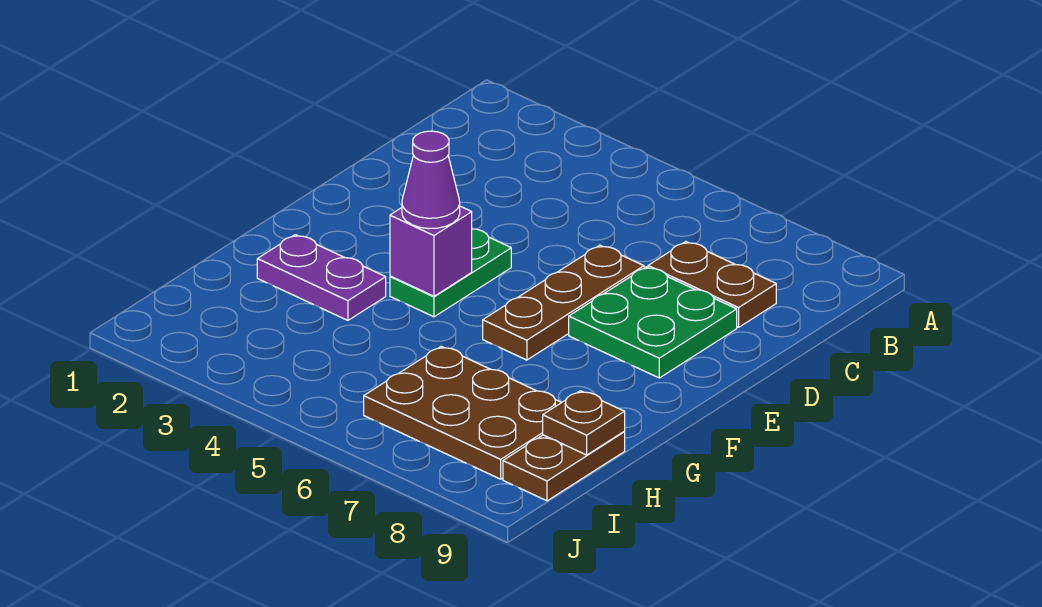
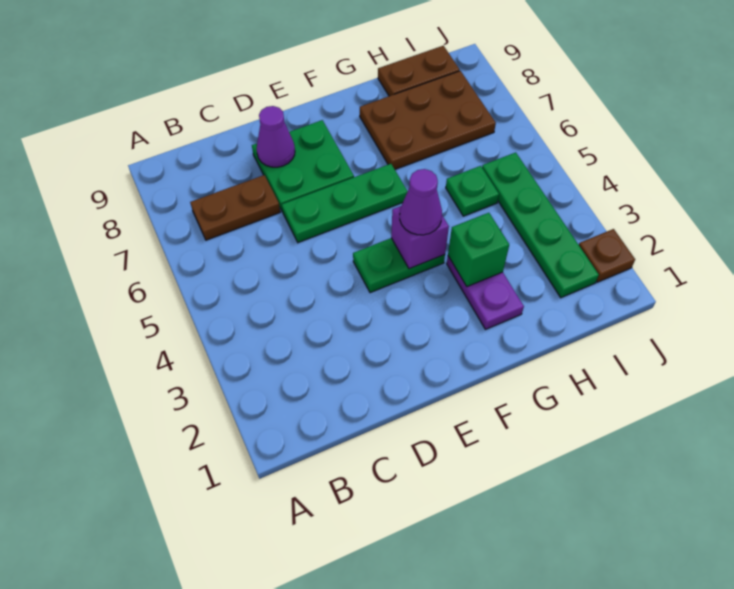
brown plate C7:C8 level 1 -> brown plate B7:C7 level 1
brown plate D6:F6 level 1 -> green plate D6:F6 level 1
none -> purple cone D8 level 2
none -> green brick G3 level 2
none -> green plate H5 level 1
brown plate H6:I8 level 1 -> brown plate G7:I8 level 1
brown plate H9 level 2 -> brown plate J2 level 1
none -> green plate I2:I5 level 1

